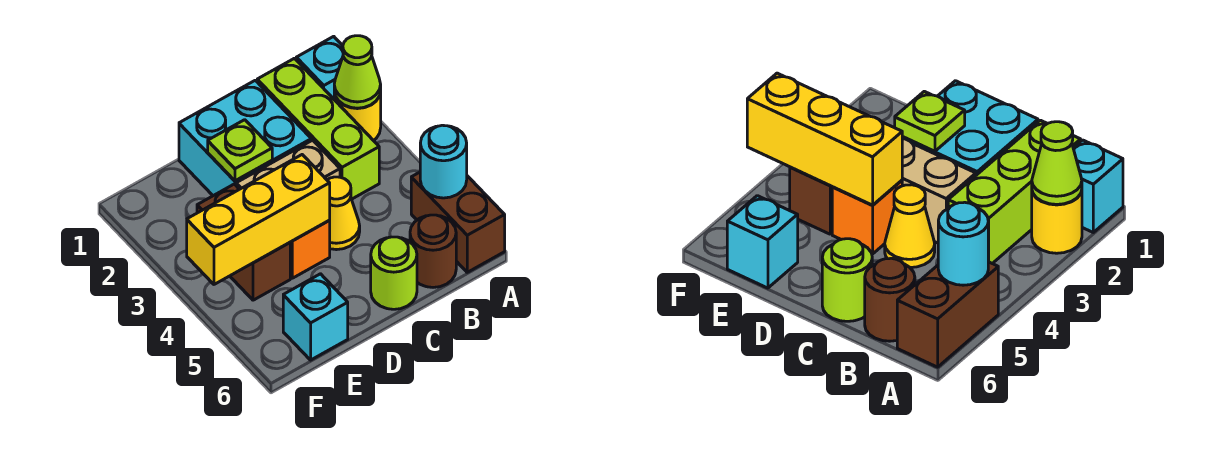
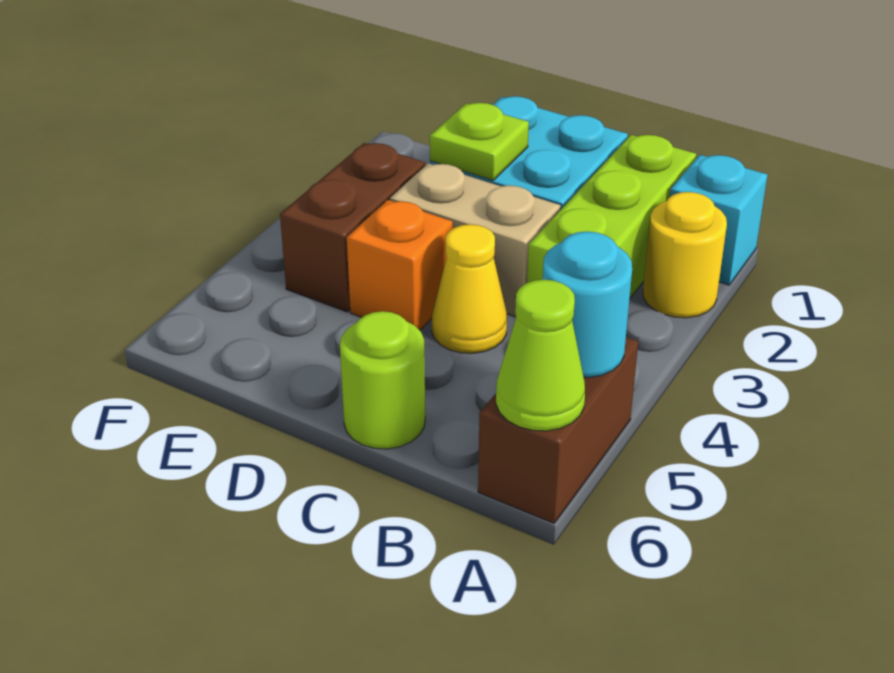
lime cone A2 level 2 -> lime cone A6 level 2
brown round brick B6 level 1 -> none
yellow brick D4:F4 level 2 -> none
cyan brick E6 level 1 -> none

